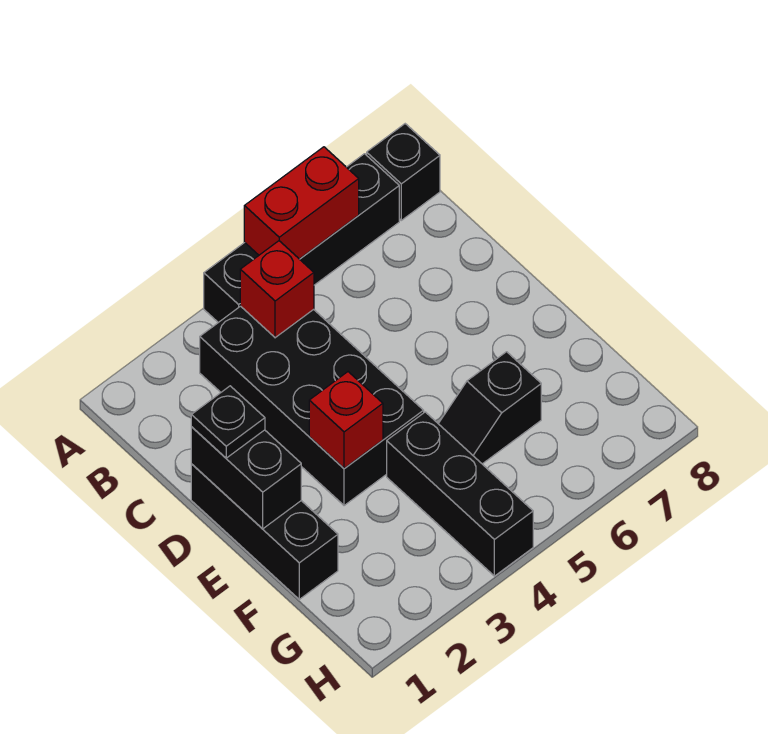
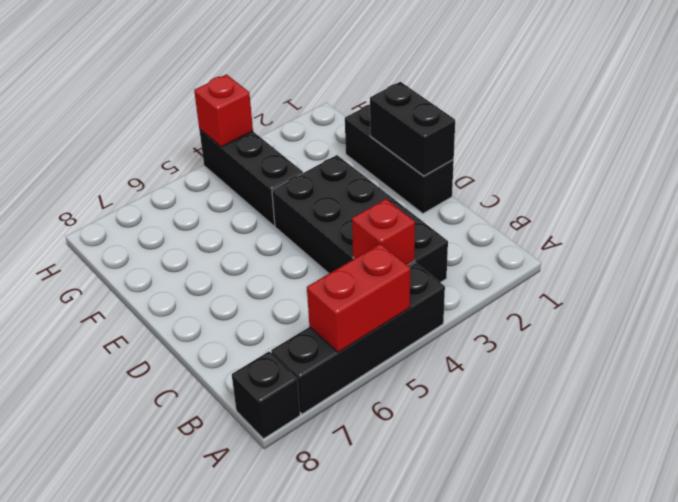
black plate D1 level 3 -> none
red brick E3 level 2 -> red brick H4 level 2
black slope F5:F6 level 1 top 6 -> none

